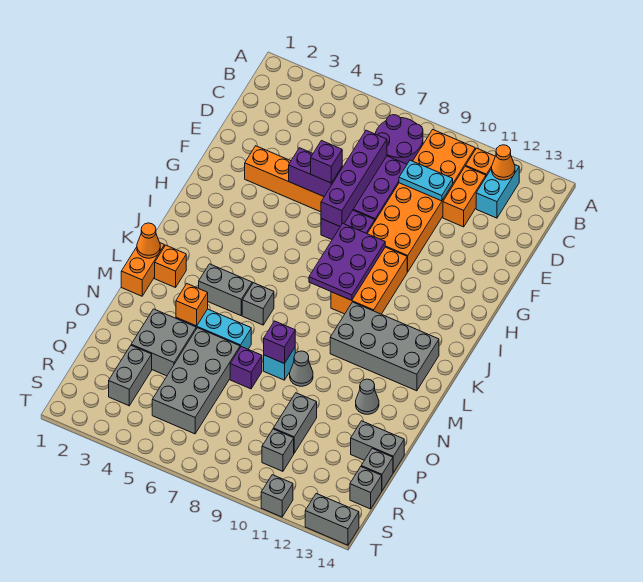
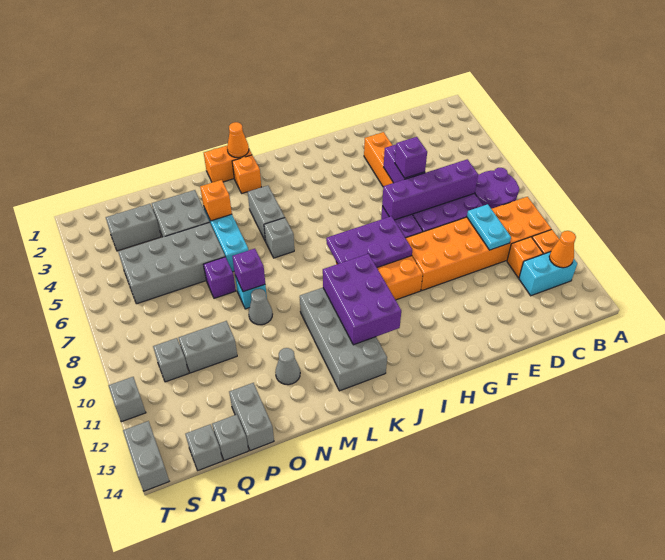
orange brick C11:D11 level 1 -> orange brick C11 level 1
none -> purple brick J10:K12 level 2

